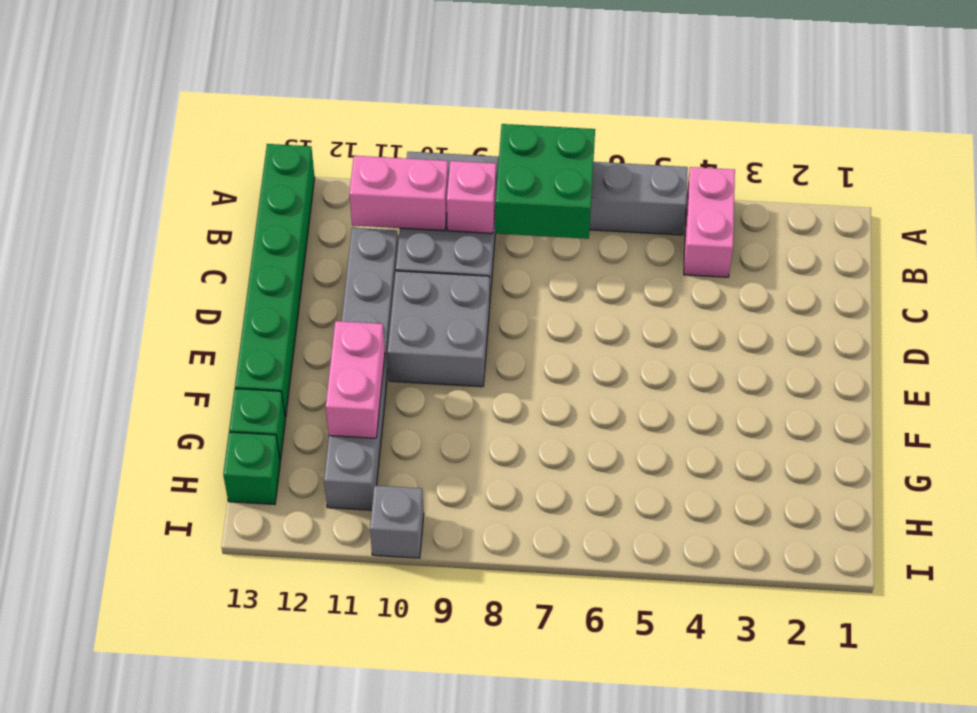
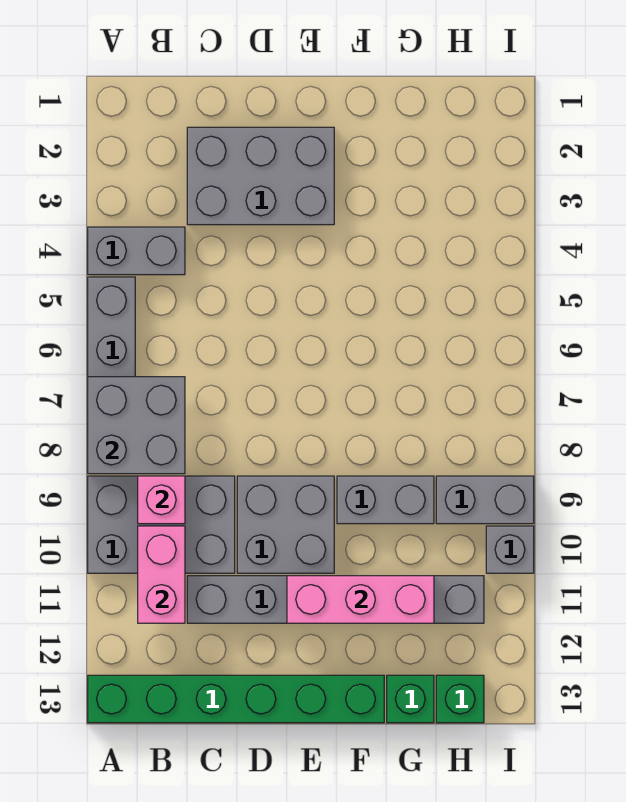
pink brick A4:B4 level 1 -> grey brick A4:B4 level 1
green brick A7:B8 level 2 -> grey brick A7:B8 level 2
none -> grey brick C2:E3 level 1
none -> grey brick F9:G9 level 1
pink brick F11:G11 level 2 -> pink brick E11:G11 level 2
none -> grey brick H9:I9 level 1

